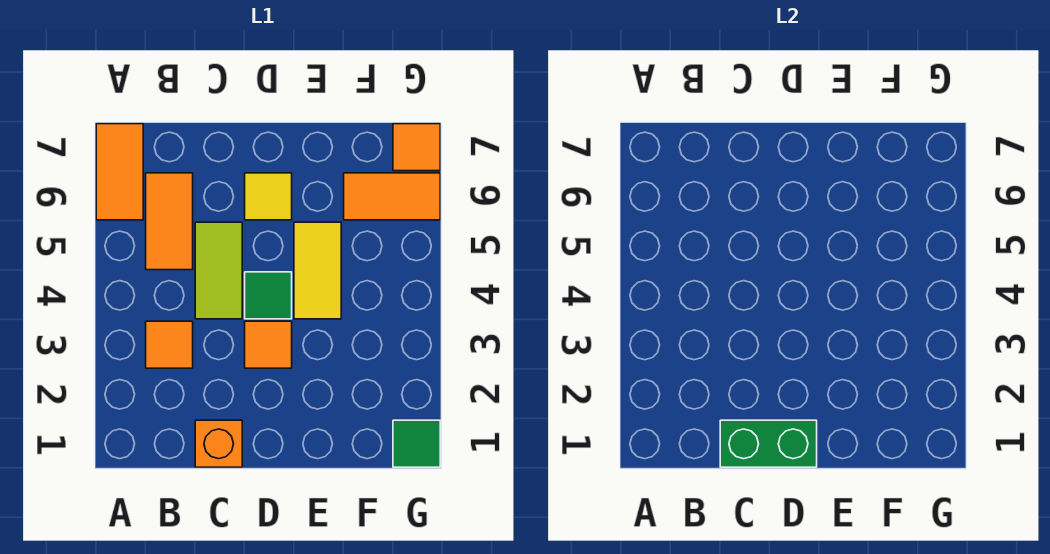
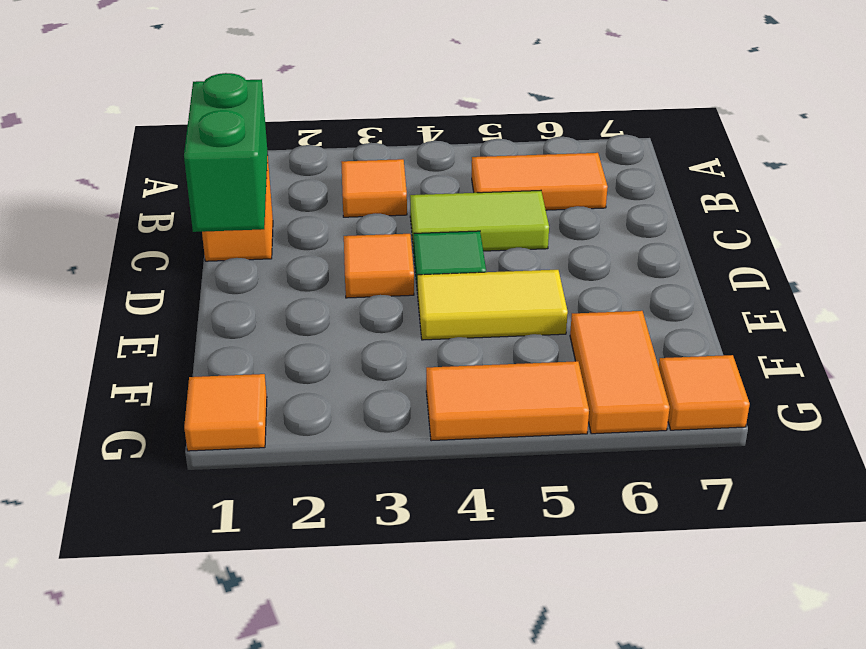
orange tile A6:A7 level 1 -> orange tile G4:G5 level 1
yellow tile D6 level 1 -> none
green tile G1 level 1 -> orange tile G1 level 1

